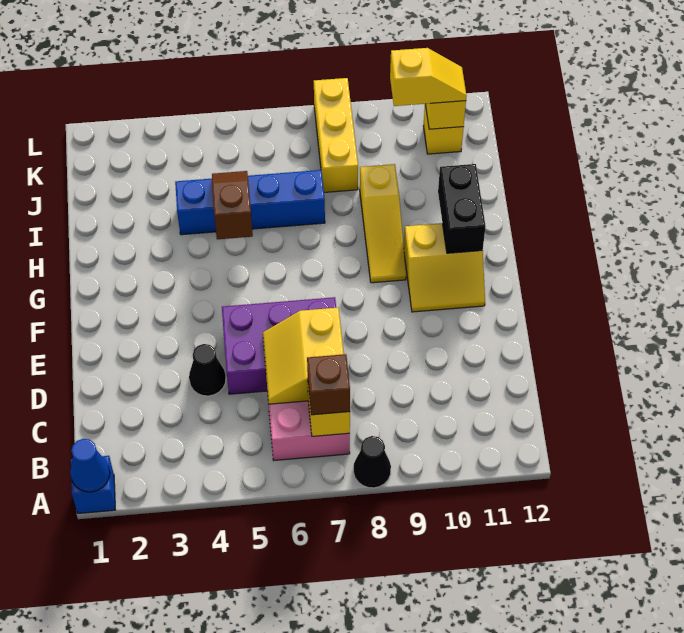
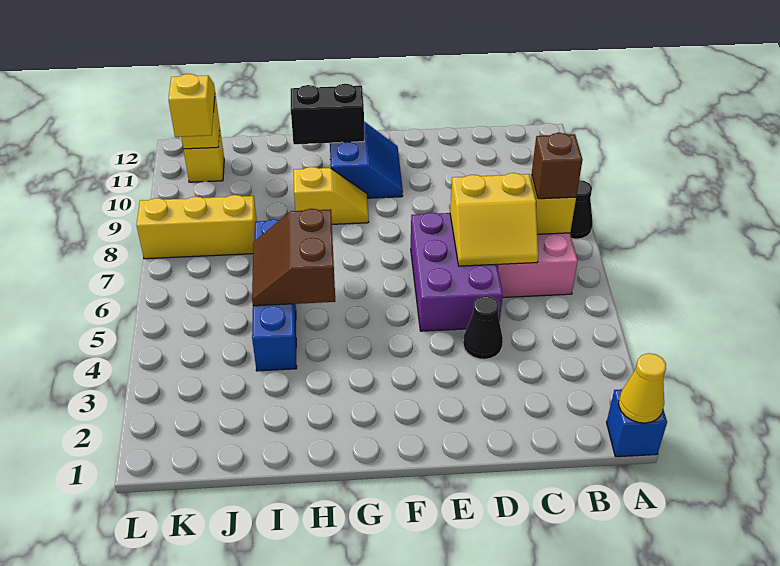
blue cone A1 level 2 -> yellow cone A1 level 2
yellow slope F10:G11 level 1 top G -> blue slope F10:G11 level 1 top G
yellow slope G9:I9 level 1 top I -> yellow slope G9:H9 level 1 top H
brown slope H5:I5 level 2 top H -> brown slope H5:I6 level 2 top H

